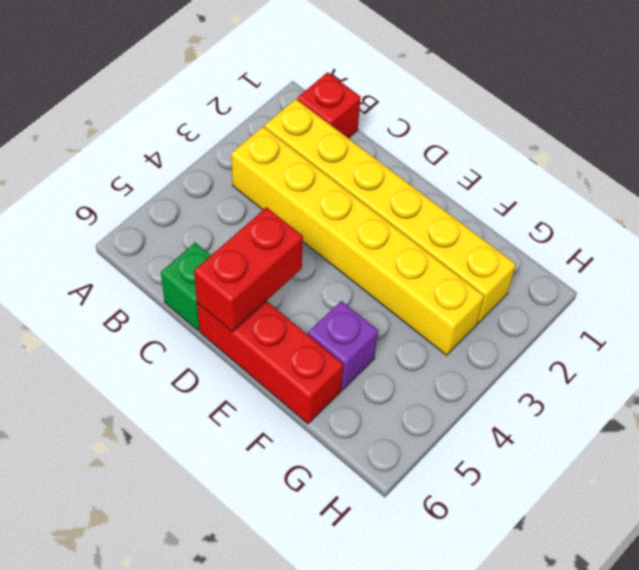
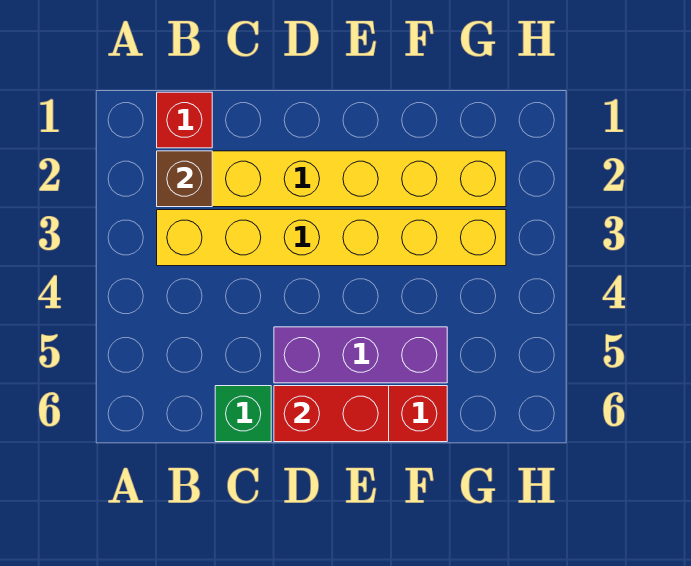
none -> brown brick B2 level 2
red brick D5:D6 level 2 -> red brick D6:E6 level 2
purple brick F5 level 1 -> purple brick D5:F5 level 1

